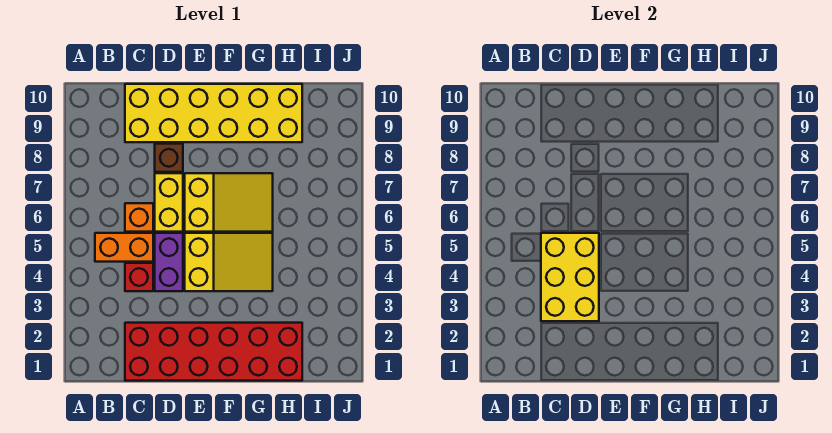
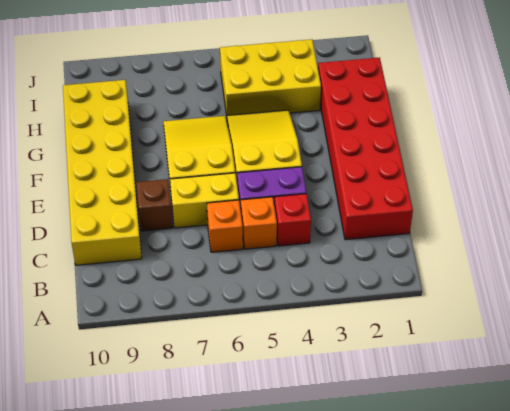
orange brick B5:C5 level 1 -> orange brick C5 level 1
yellow brick C3:D5 level 2 -> yellow brick H3:I5 level 1

